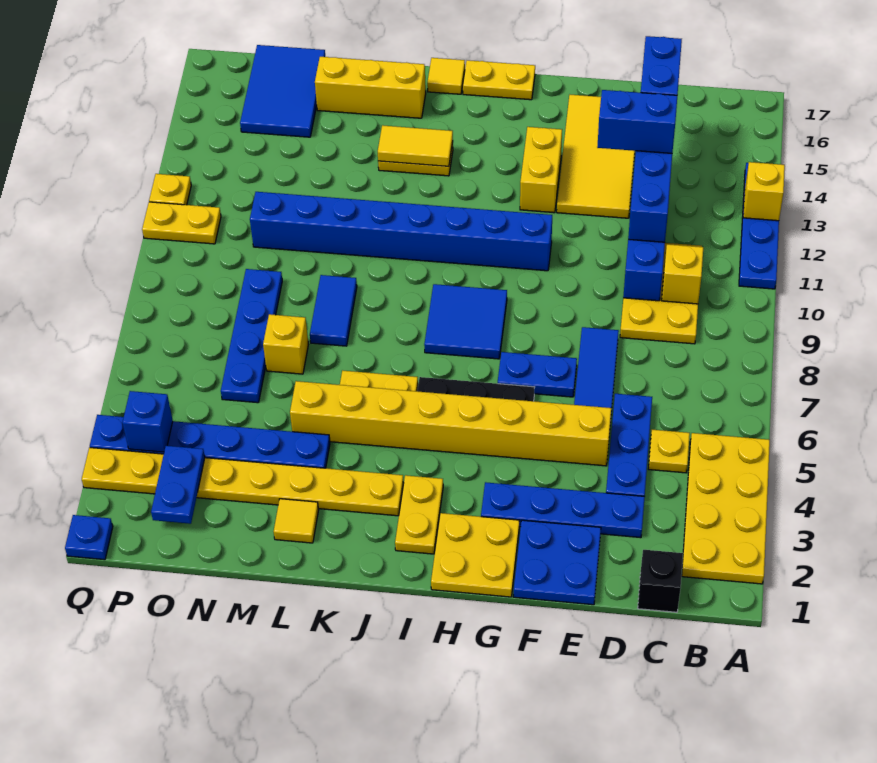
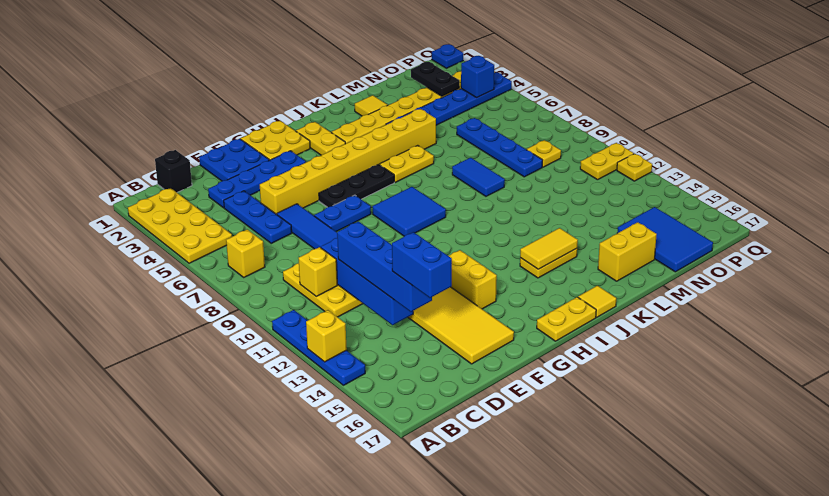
yellow plate C5 level 1 -> yellow plate O9 level 1
blue brick D13:E13 level 4 -> none
blue brick G11:N11 level 1 -> none
yellow brick K16:M16 level 1 -> yellow brick L16:M16 level 1
yellow brick M7 level 1 -> yellow brick B7 level 1
blue plate O2:O3 level 2 -> black plate O2:O3 level 2

